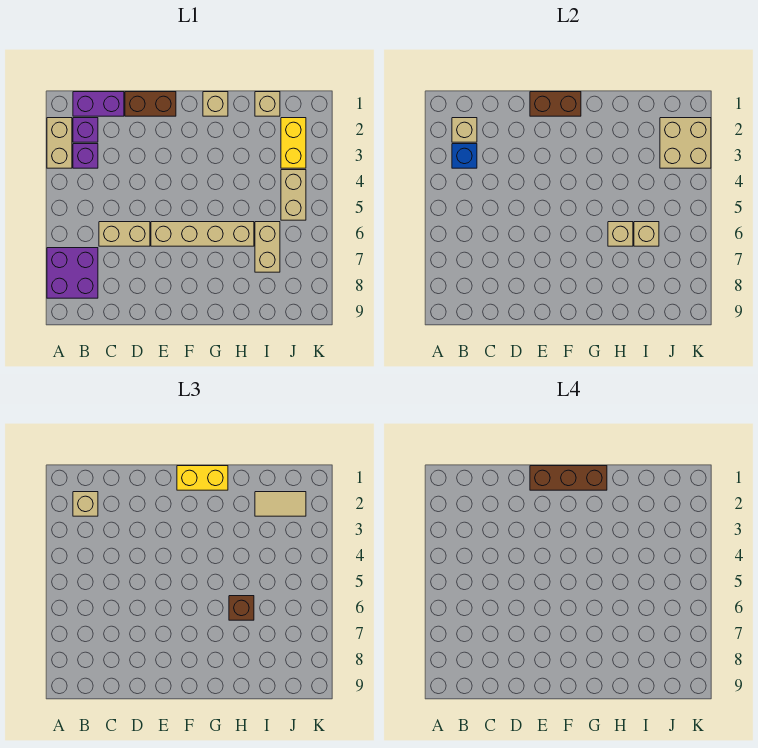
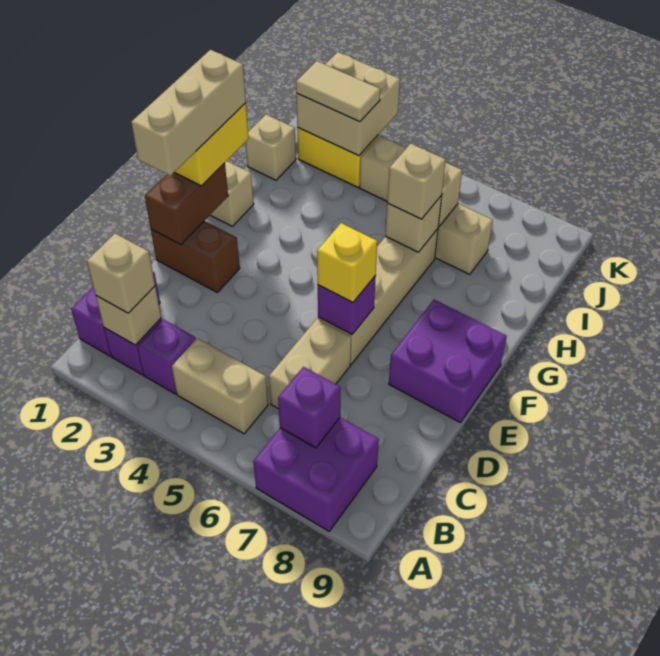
tan brick A2:A3 level 1 -> tan brick B4:B5 level 1
blue brick B3 level 2 -> none
none -> purple brick B7 level 2
brown brick D1:E1 level 1 -> brown brick E1:E2 level 1
brown brick E1:G1 level 4 -> tan brick E1:G1 level 4
none -> purple brick E6 level 2
none -> yellow brick E6 level 3
none -> purple brick E8:F9 level 1
brown brick H6 level 3 -> tan brick H6 level 3
tan tile I2:J2 level 3 -> tan tile J2:J3 level 3

